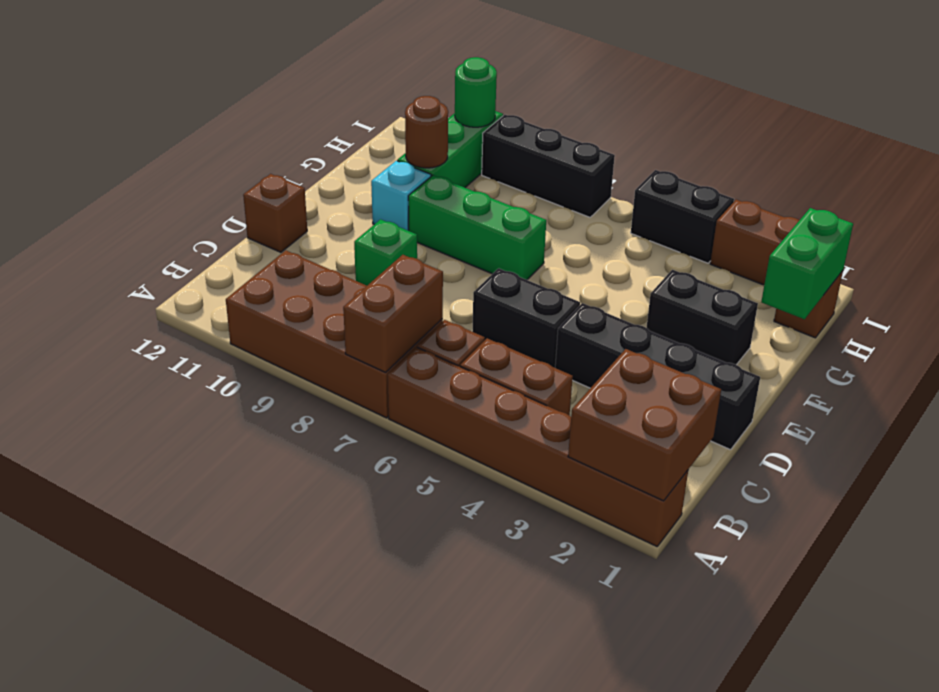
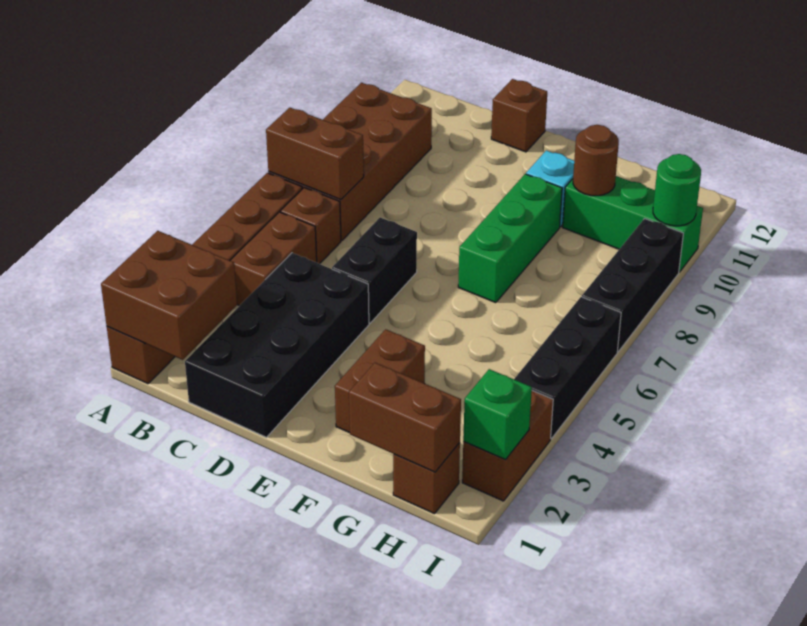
black brick D1:D4 level 1 -> black brick C1:D4 level 1
green brick D9 level 1 -> green brick I2 level 2
black brick F2:F3 level 1 -> brown brick F2:F3 level 1
green brick G1:H1 level 2 -> brown brick G1:H1 level 2
black brick I4:I5 level 1 -> black brick I4:I6 level 1

